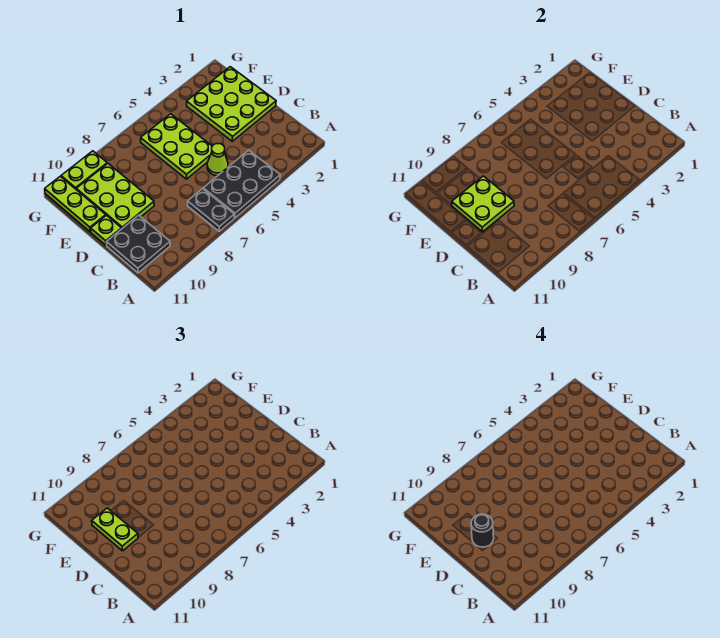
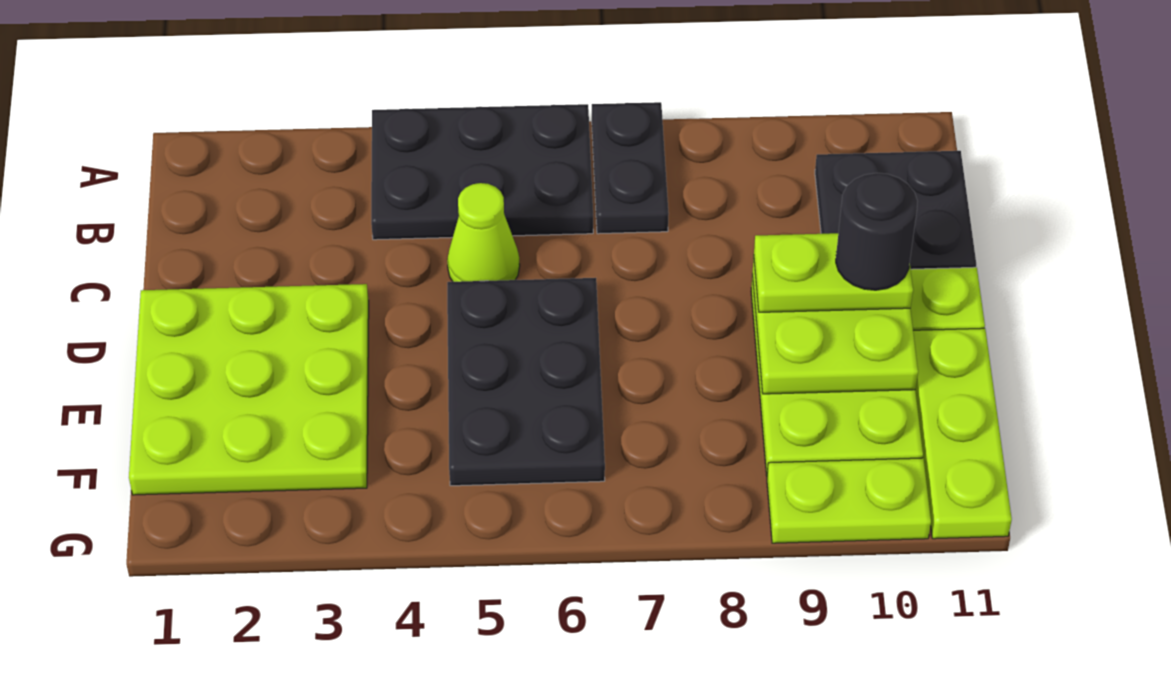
lime plate D5:F6 level 1 -> black plate D5:F6 level 1
lime plate D10:E10 level 3 -> lime plate D9:D10 level 3

